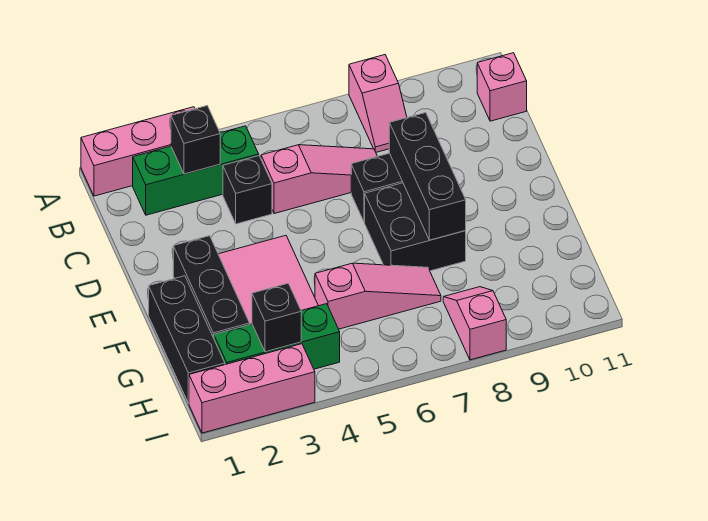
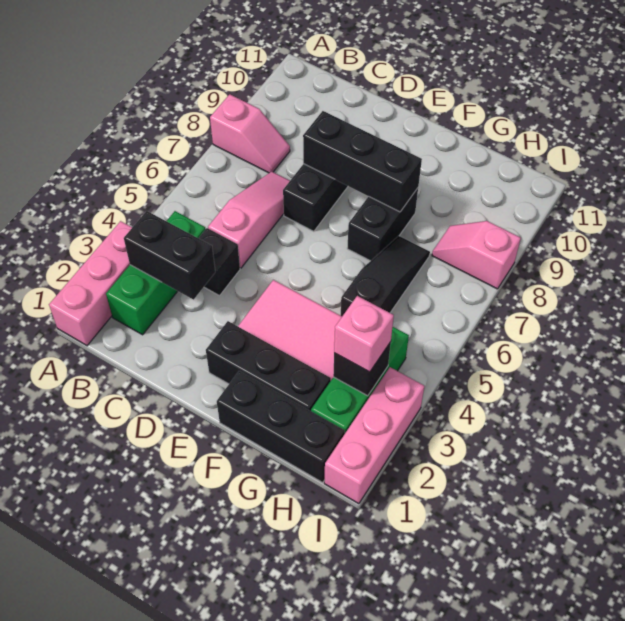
black brick B3 level 2 -> black brick B3:C3 level 2
pink brick B11 level 1 -> pink brick H3 level 3
black brick E7:F8 level 1 -> black brick F7:F8 level 1
pink slope G5:G7 level 1 top 5 -> black slope G5:G7 level 1 top 5

